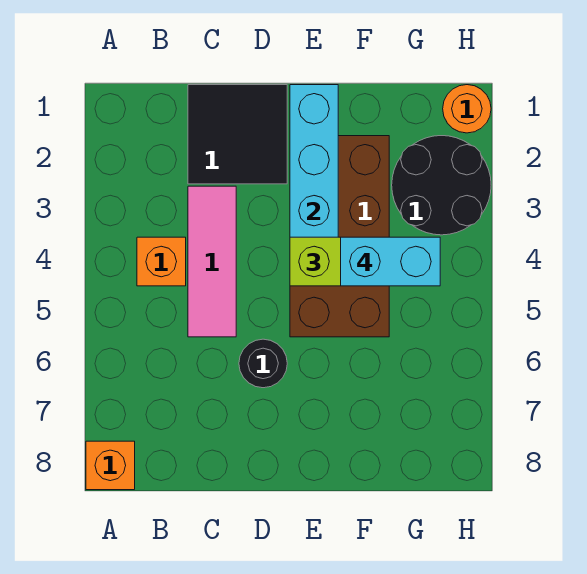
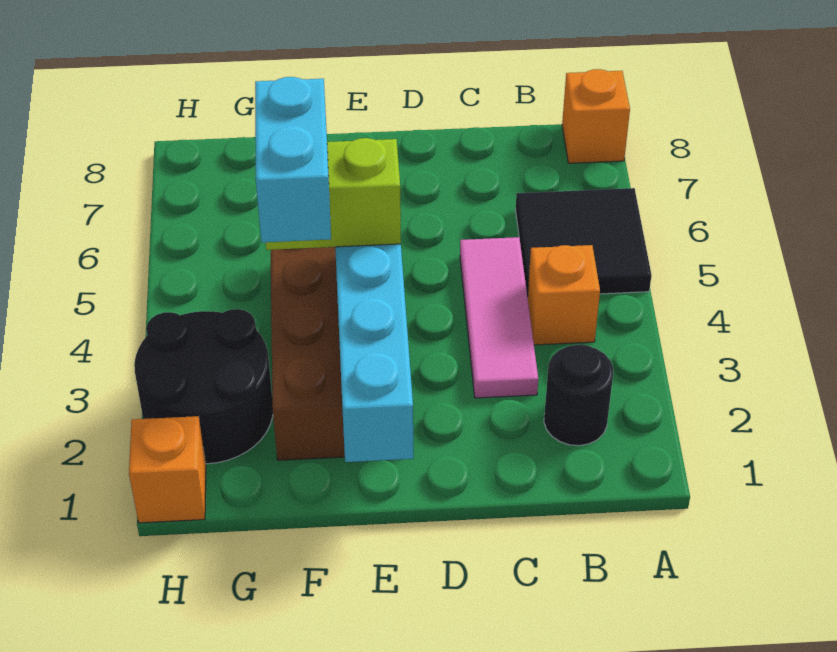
black tile C1:D2 level 1 -> black tile A5:B6 level 1
black round brick D6 level 1 -> black round brick B2 level 1
cyan brick F4:G4 level 4 -> cyan brick F3:F4 level 4
orange round brick H1 level 1 -> orange brick H1 level 1

